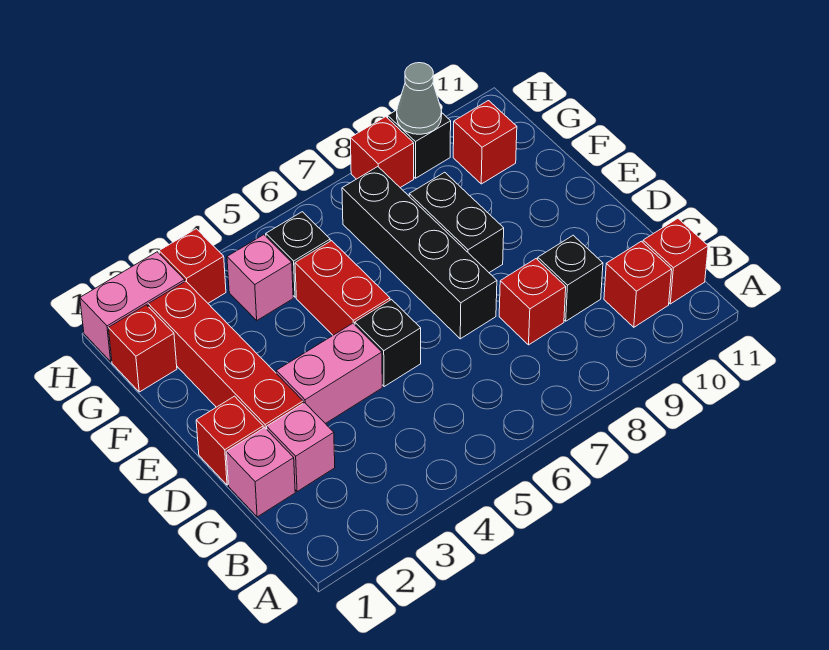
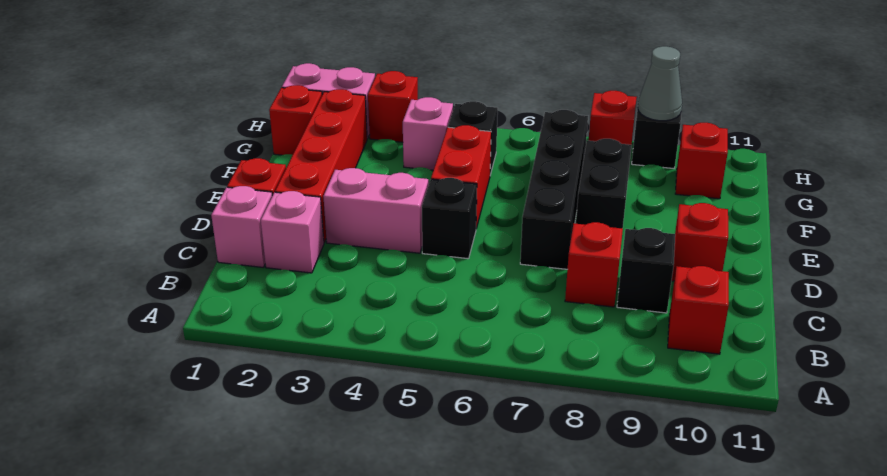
red brick B11 level 1 -> red brick D10 level 1

